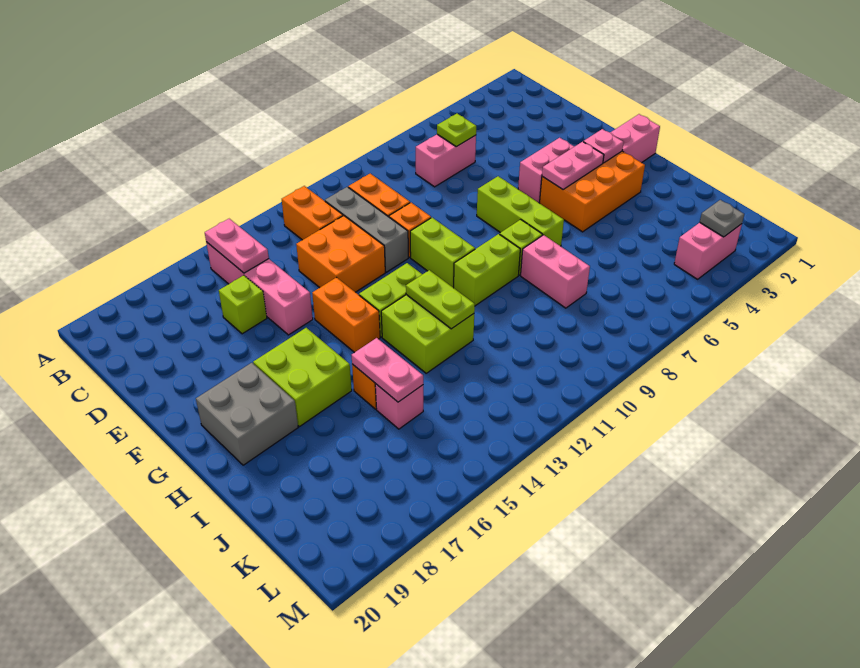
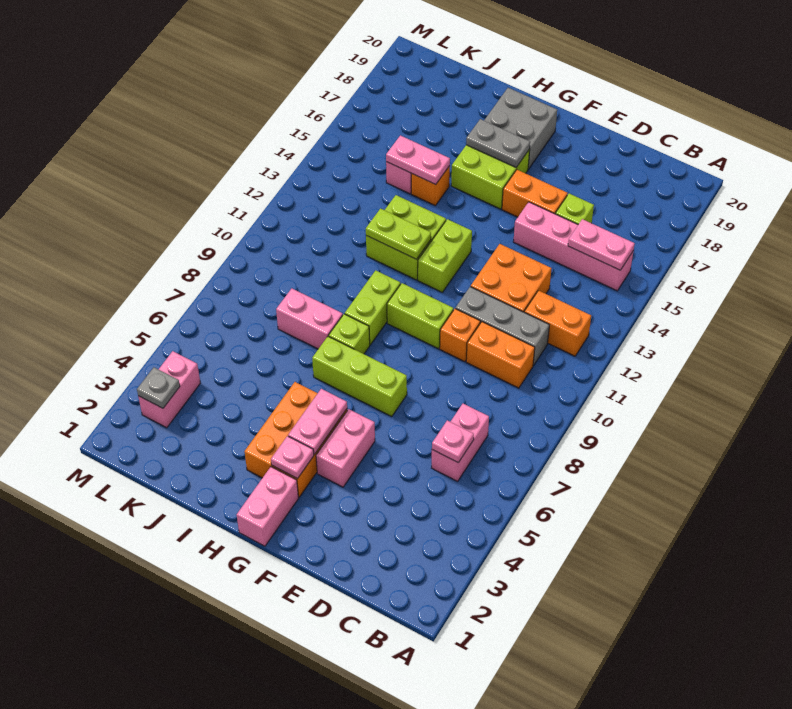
lime plate C6 level 2 -> pink plate C6 level 2
orange brick F14:G14 level 1 -> orange brick E16:F16 level 1
none -> grey plate G17:H17 level 2

